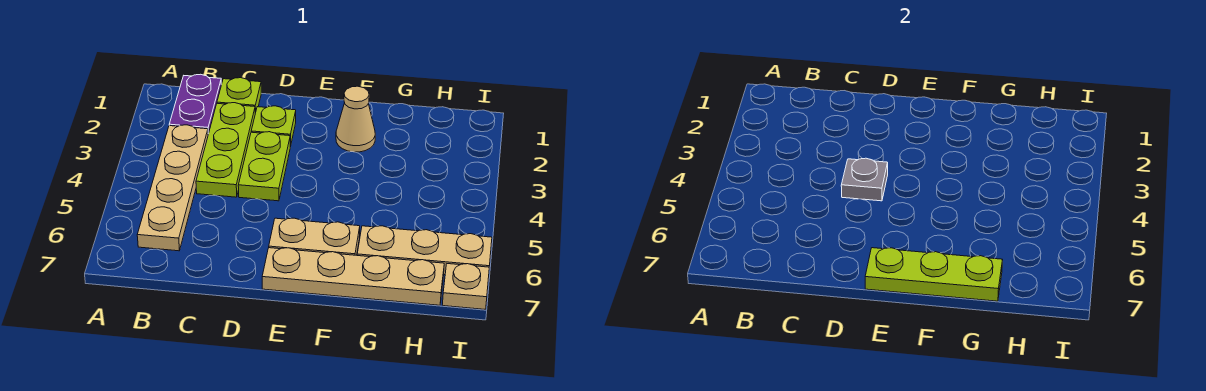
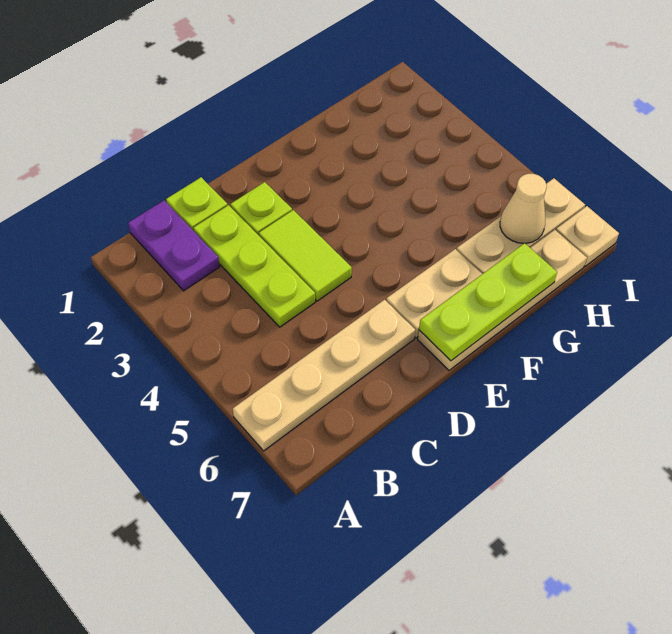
tan plate B3:B6 level 1 -> tan plate A6:D6 level 1
lime plate D3:D4 level 1 -> lime tile D3:D4 level 1
grey plate D4 level 2 -> none
tan cone F2 level 1 -> tan cone H6 level 2

